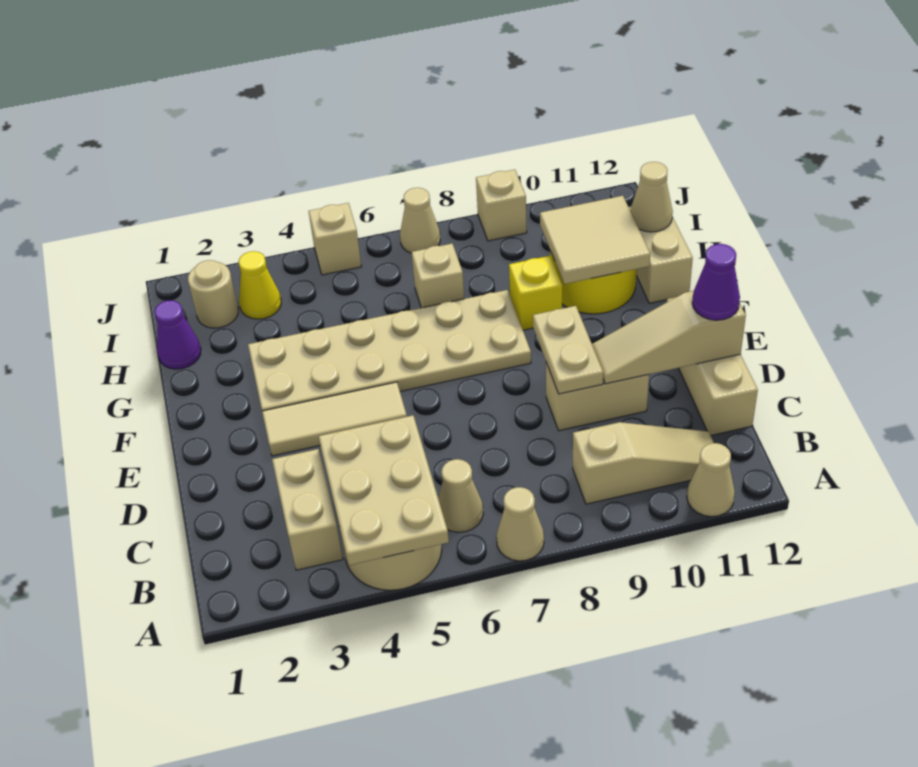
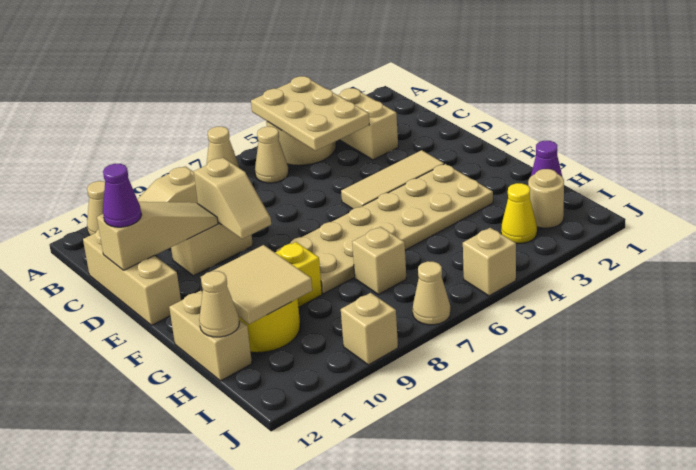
tan plate D9:E9 level 2 -> tan slope D9:E9 level 2 top D

